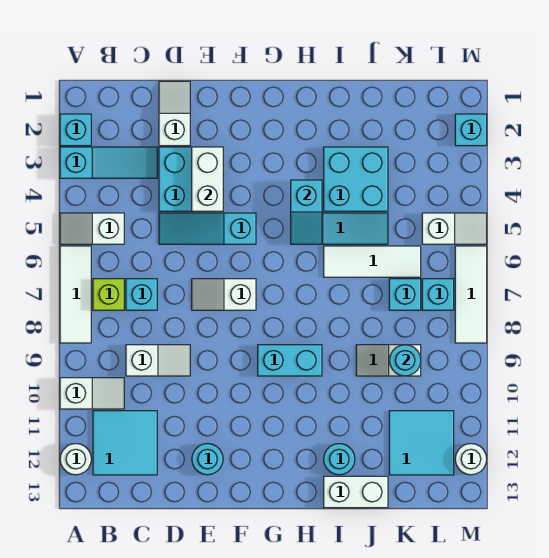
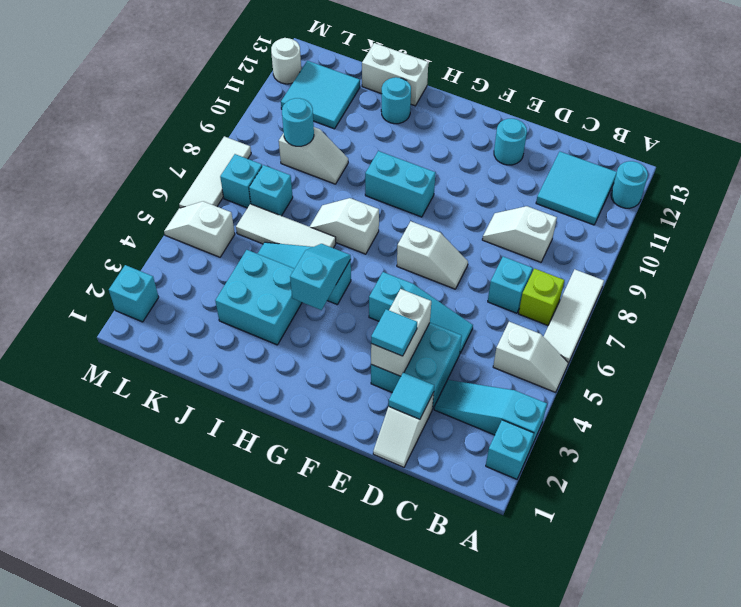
white slope A10:B10 level 1 top A -> white slope H7:I7 level 1 top H
white round brick A12 level 1 -> cyan round brick A12 level 1
none -> cyan tile D2 level 2
none -> cyan tile E3 level 3

